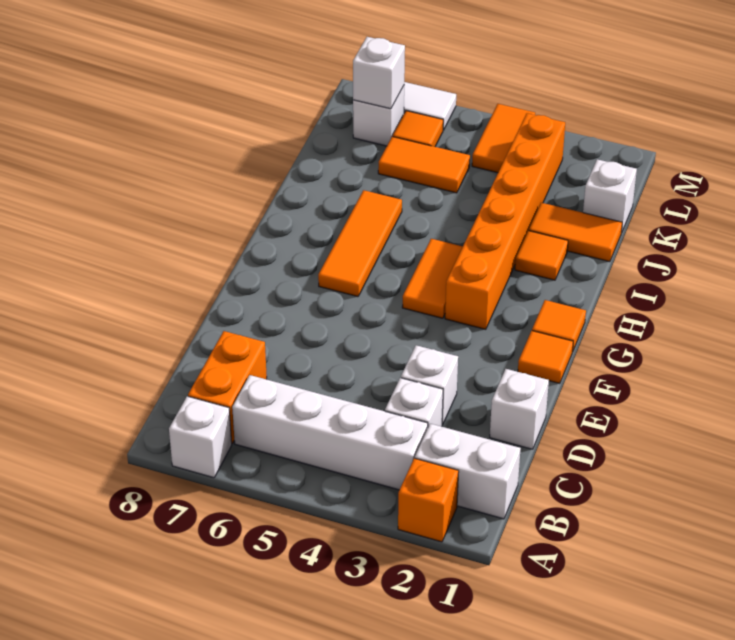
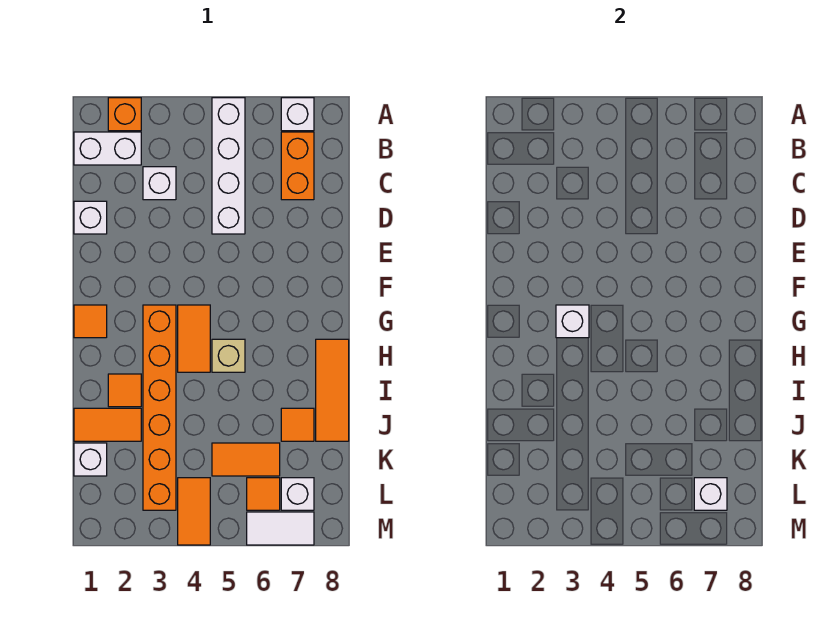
white brick B3:B6 level 1 -> white brick A5:D5 level 1
white brick D3 level 1 -> white brick G3 level 2
orange tile F1 level 1 -> orange tile J7 level 1
orange tile G6:I6 level 1 -> orange tile H8:J8 level 1
none -> tan brick H5 level 1

